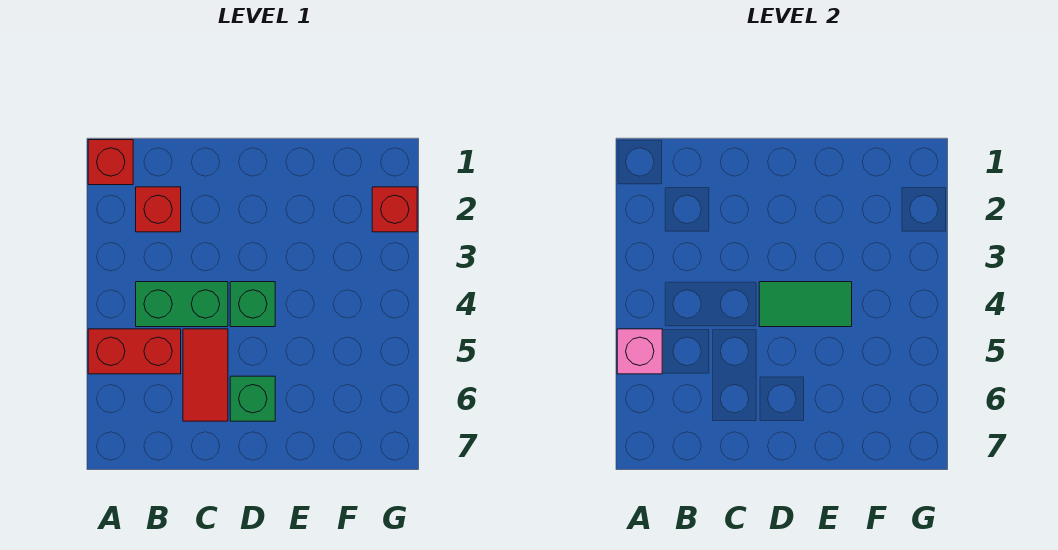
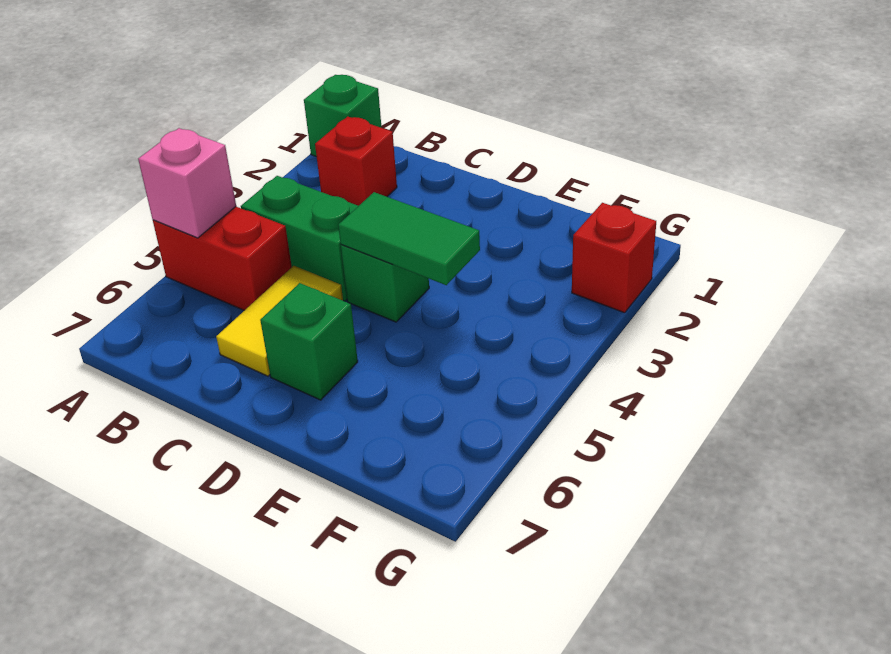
red brick A1 level 1 -> green brick A1 level 1
red tile C5:C6 level 1 -> yellow tile C5:C6 level 1

